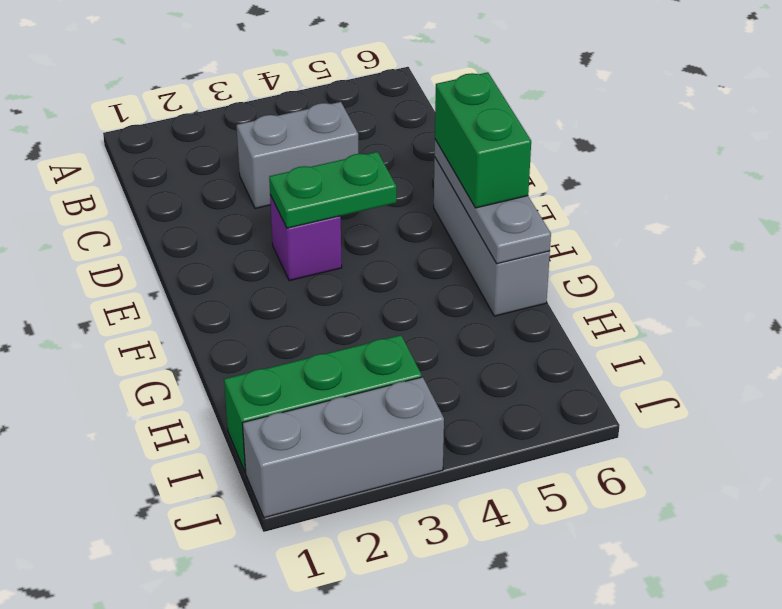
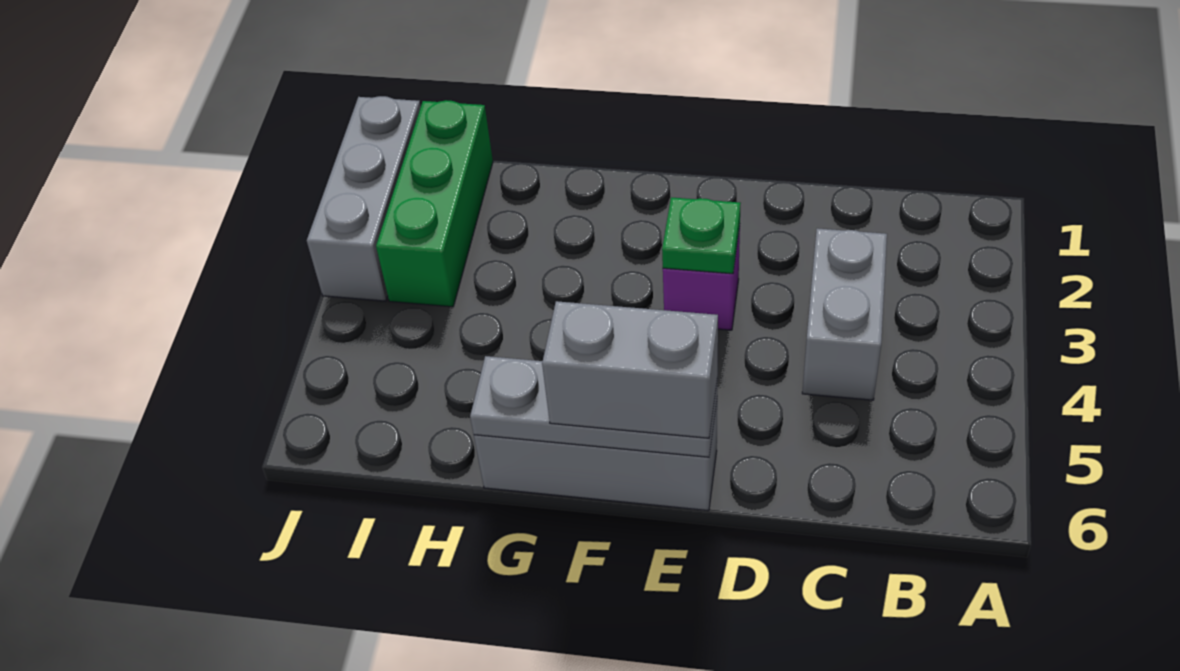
green plate E3:E4 level 2 -> green plate E3 level 2
green brick E6:F6 level 3 -> grey brick E6:F6 level 3

